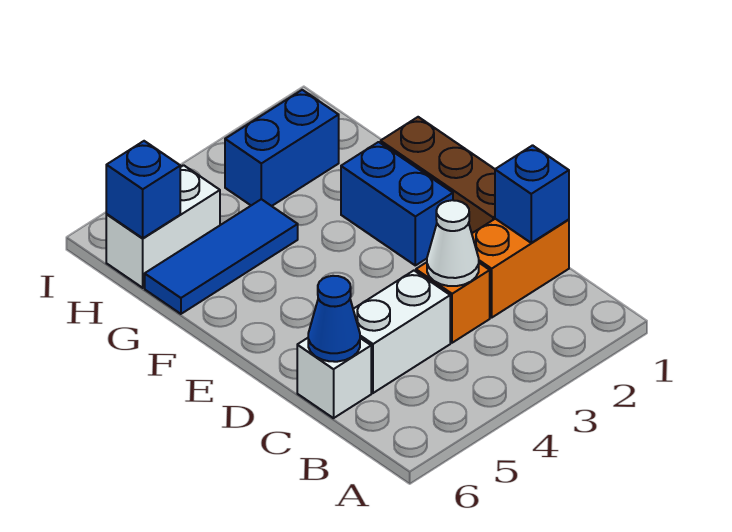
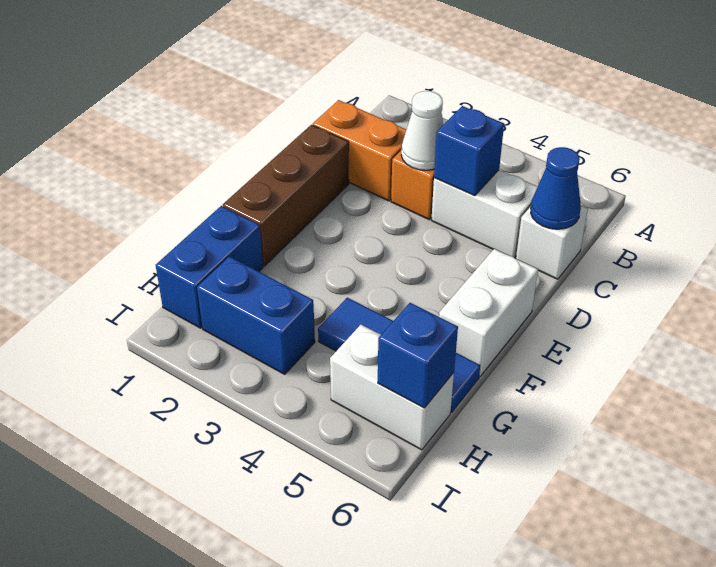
blue brick C1 level 2 -> blue brick C4 level 2
blue brick E2:F2 level 1 -> blue brick G1:H1 level 1
none -> white brick E6:F6 level 1

